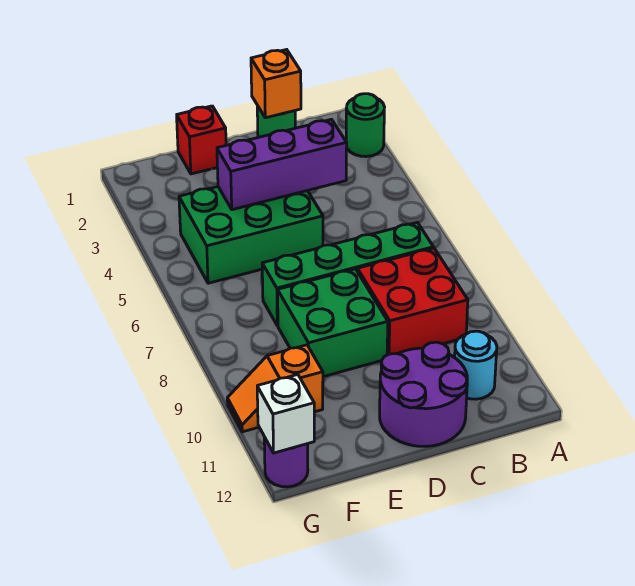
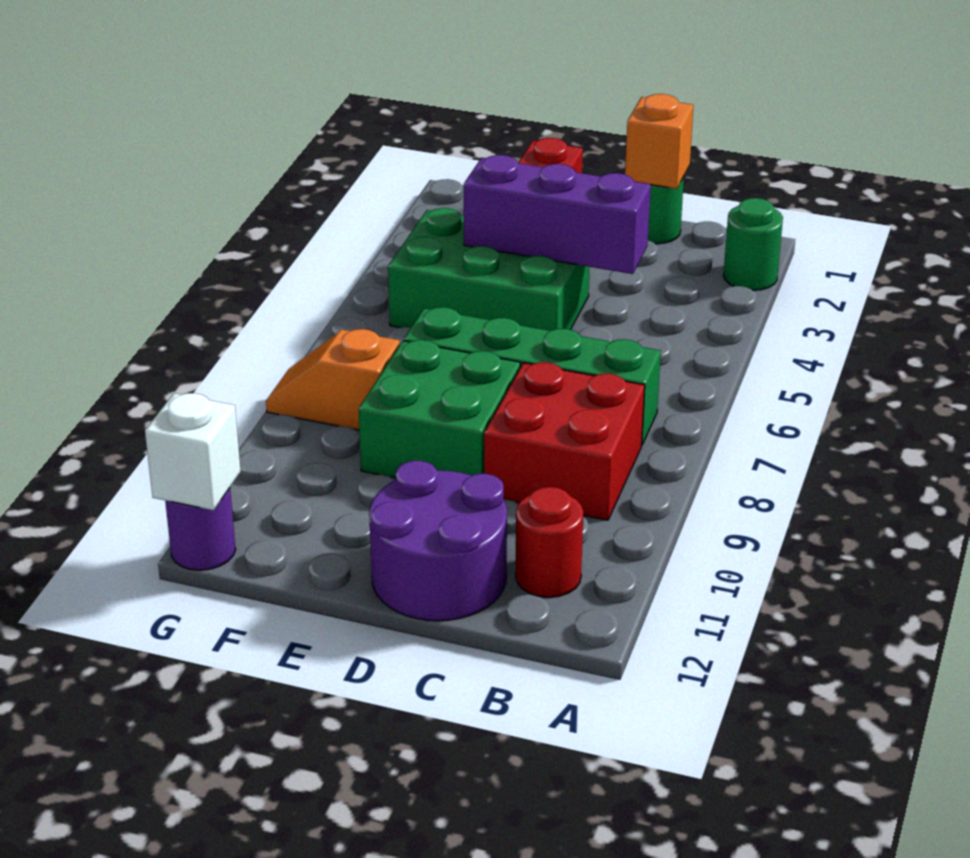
cyan round brick B11 level 1 -> red round brick B11 level 1
orange slope F10:G10 level 1 top F -> orange slope F8:G8 level 1 top F

